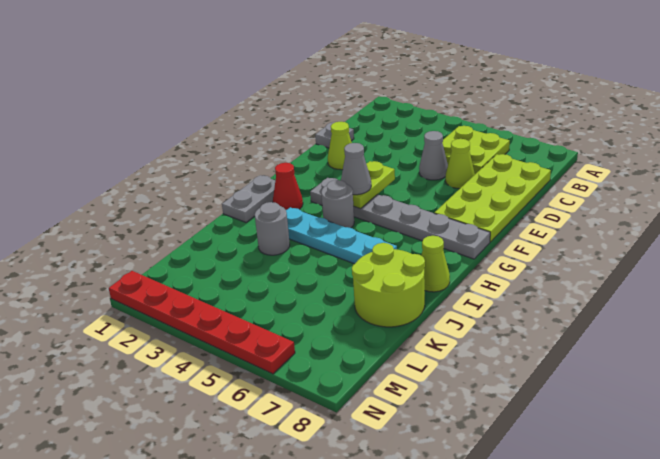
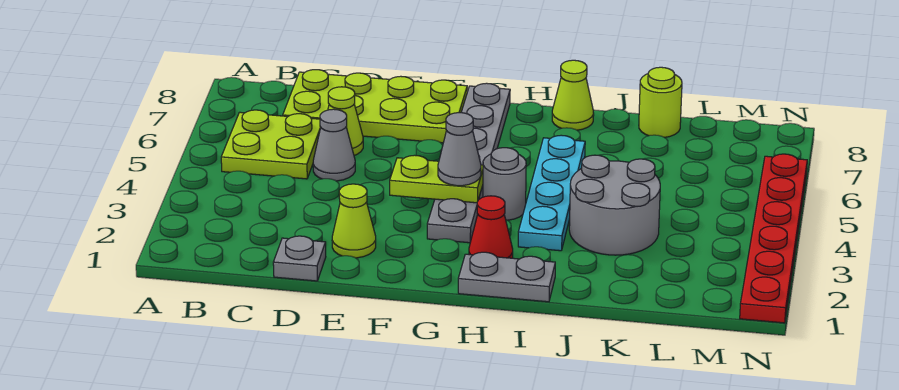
grey round brick J3 level 1 -> grey round brick J3:K4 level 1
lime round brick J7:K8 level 1 -> lime round brick K8 level 1

